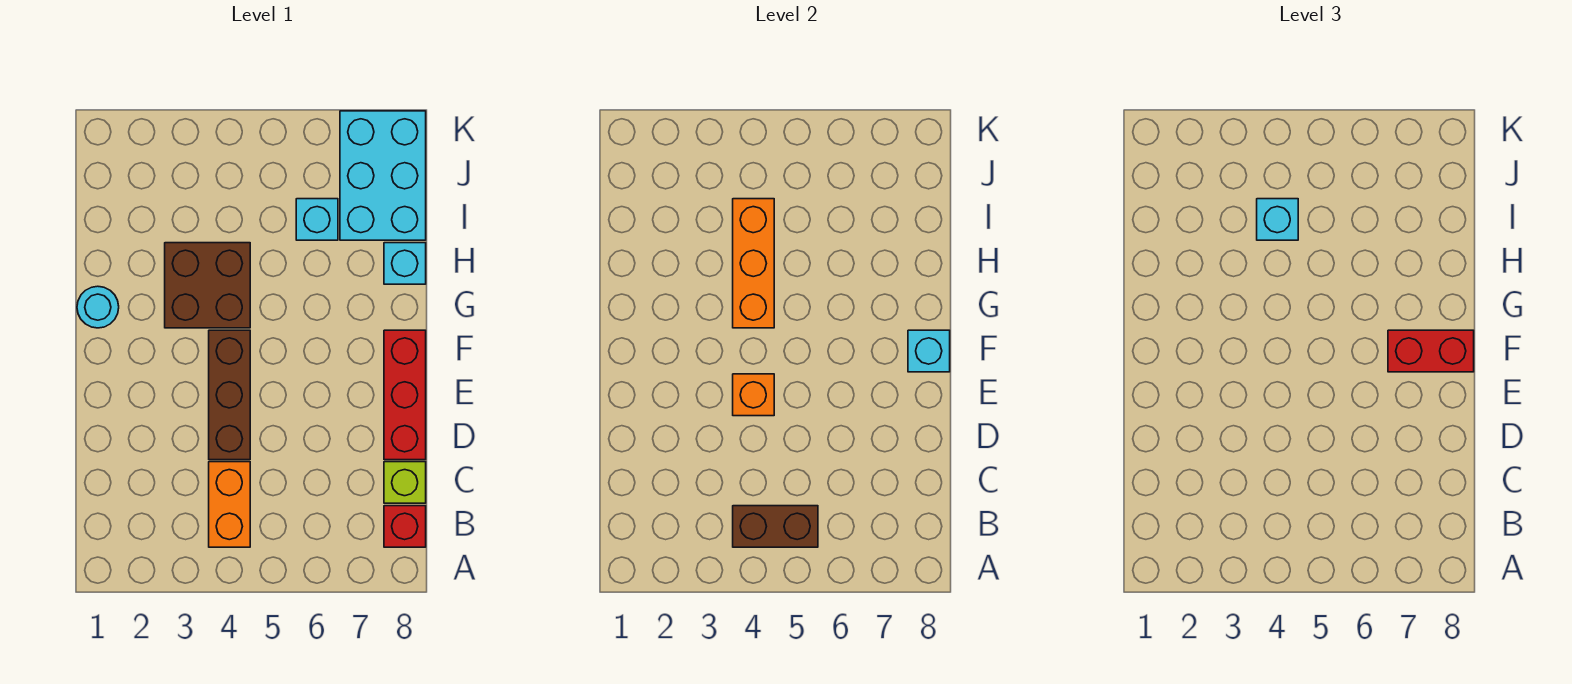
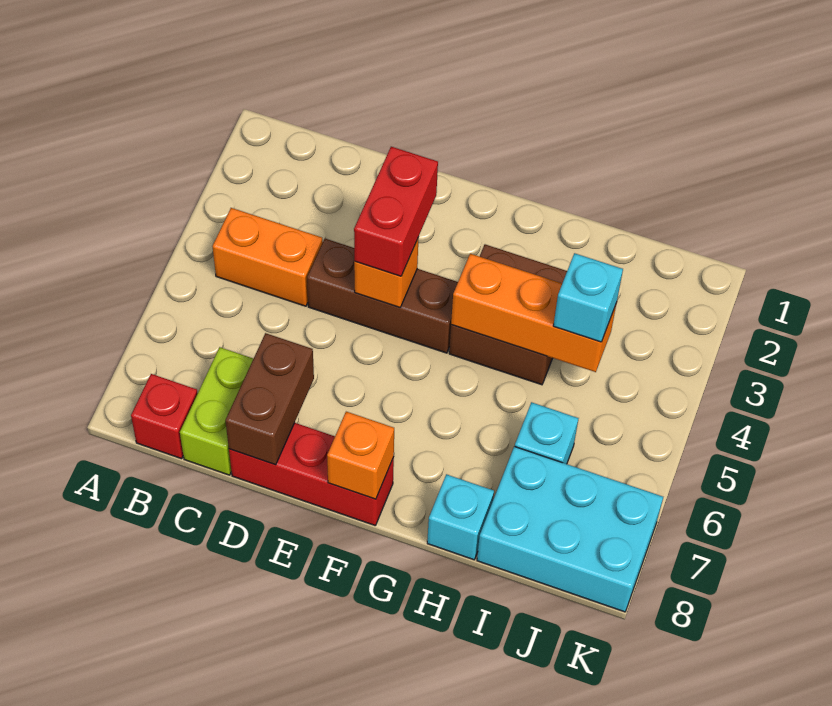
brown brick B4:B5 level 2 -> brown brick D7:D8 level 2
lime brick C8 level 1 -> lime brick C7:C8 level 1
red brick F7:F8 level 3 -> red brick E3:E4 level 3
cyan brick F8 level 2 -> orange brick F8 level 2
cyan round brick G1 level 1 -> none

